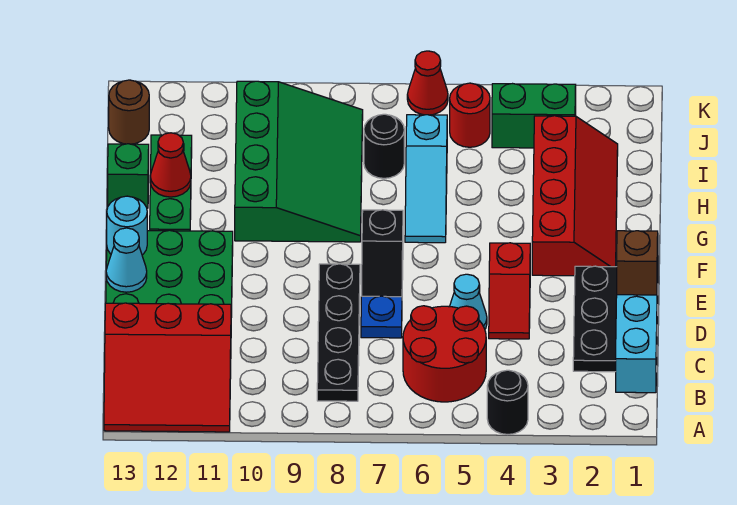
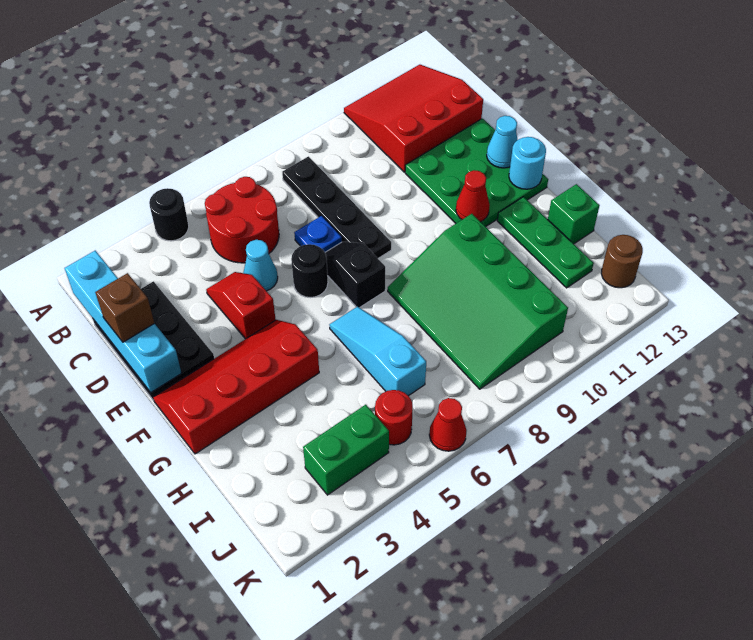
red slope F2:I3 level 1 top 3 -> red slope F1:G4 level 1 top G
red cone H12 level 2 -> red cone F11 level 2
black round brick I7 level 1 -> black round brick E6 level 1

